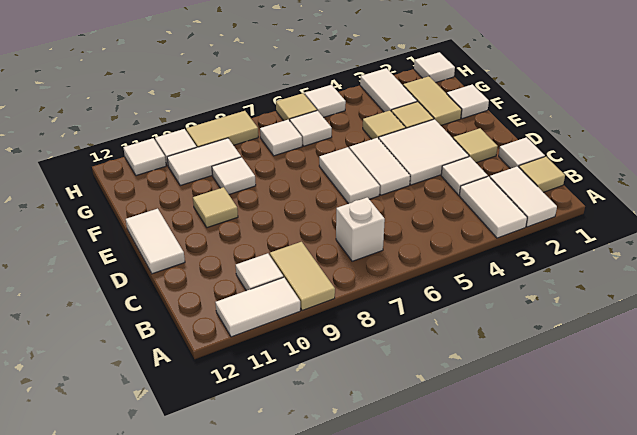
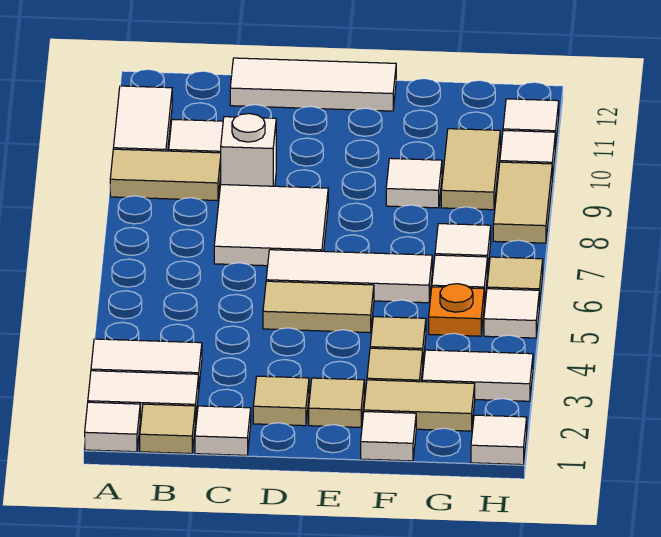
white brick B7 level 1 -> white brick C9 level 1
white tile C3 level 1 -> white tile A1 level 1
white tile D3:E4 level 1 -> white tile C7:D8 level 1
white tile D5:E5 level 1 -> tan tile D5:E5 level 1
white tile D6:E6 level 1 -> white tile D6:F6 level 1
white tile D12:E12 level 1 -> white tile C12:E12 level 1
tan tile E10 level 1 -> tan tile E2 level 1
none -> orange plate G5 level 1
white tile G9:G10 level 1 -> tan tile G9:G10 level 1

